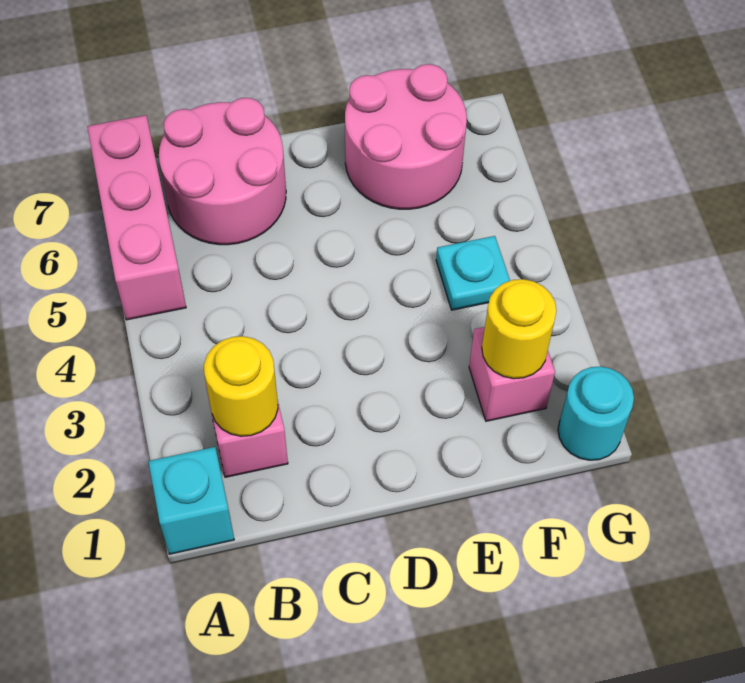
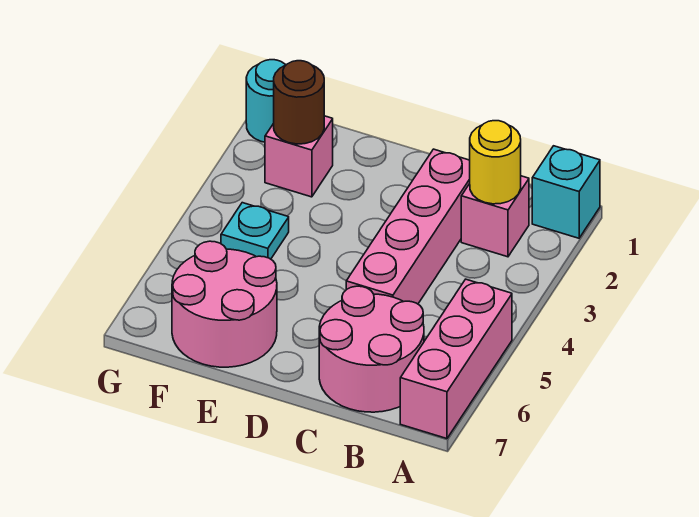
none -> pink brick C2:C5 level 1
yellow round brick F2 level 2 -> brown round brick F2 level 2

